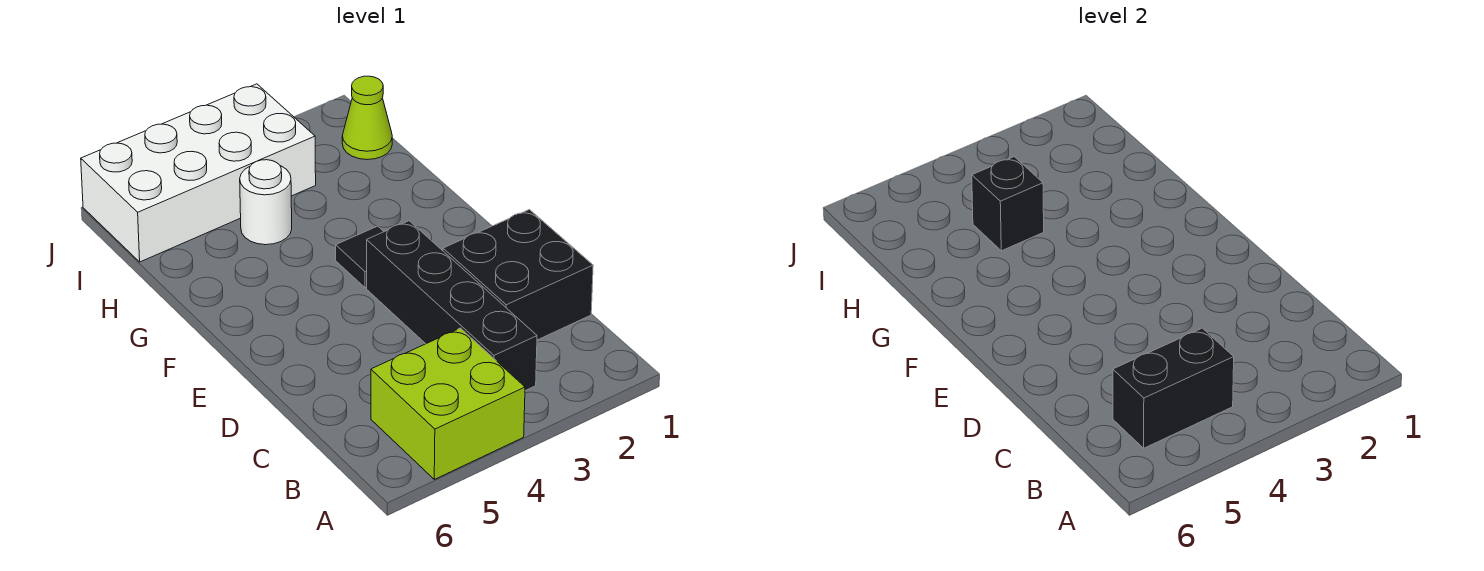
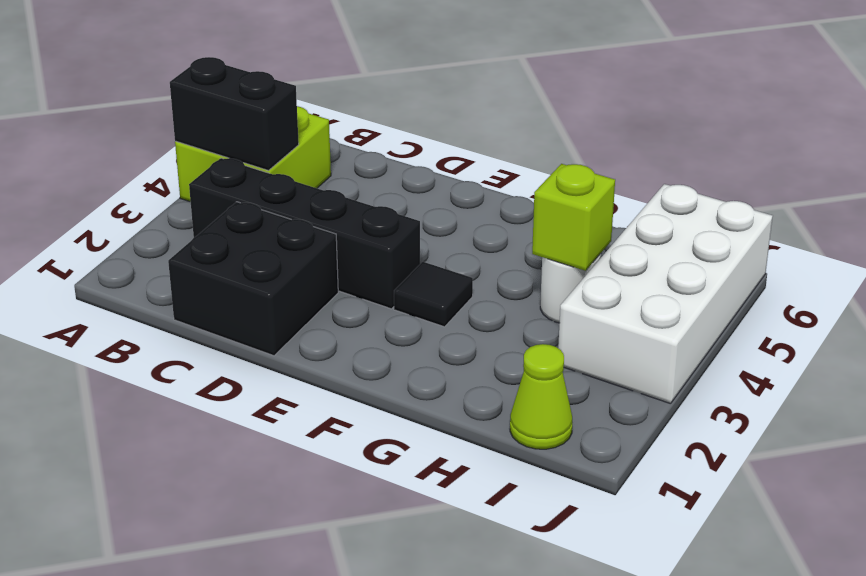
black brick B4:B5 level 2 -> black brick A4:B4 level 2
black brick H4 level 2 -> lime brick H4 level 2

